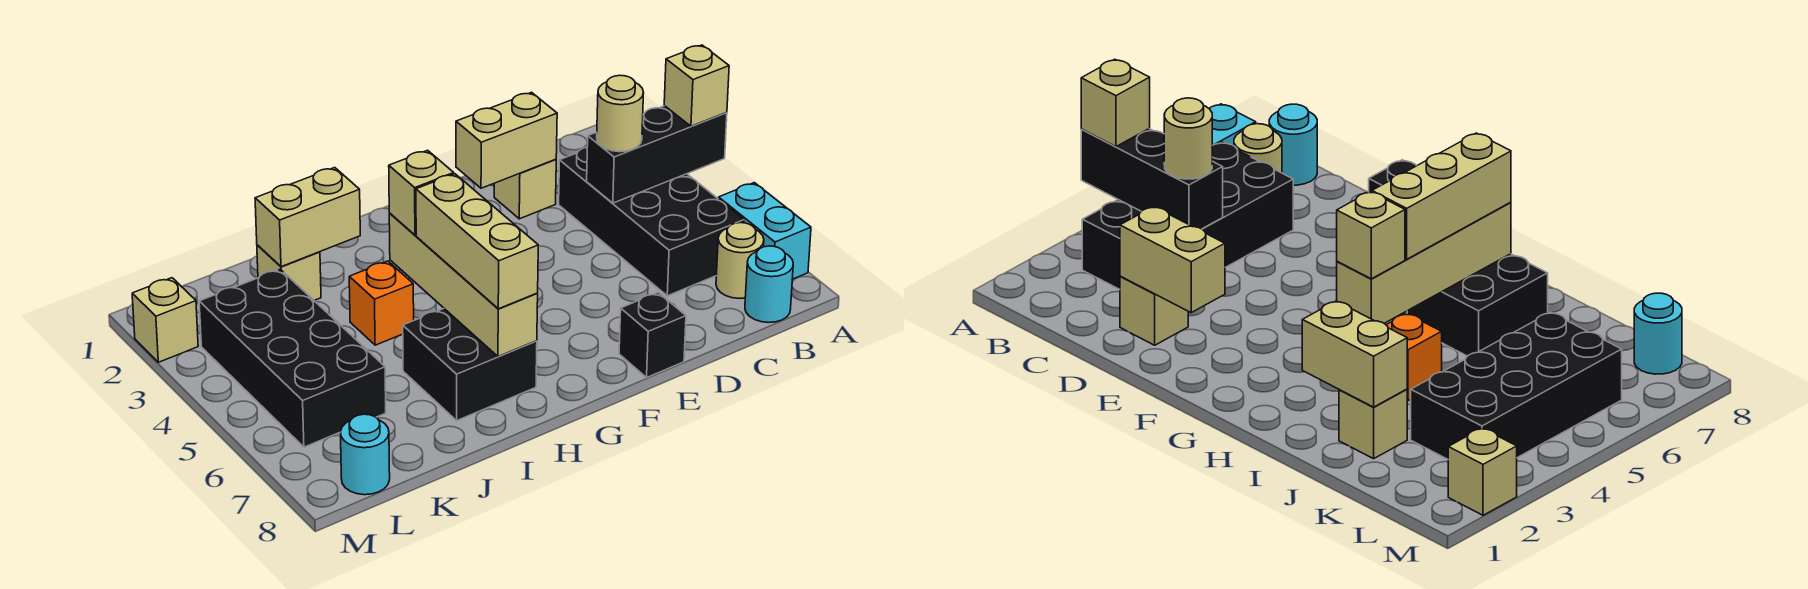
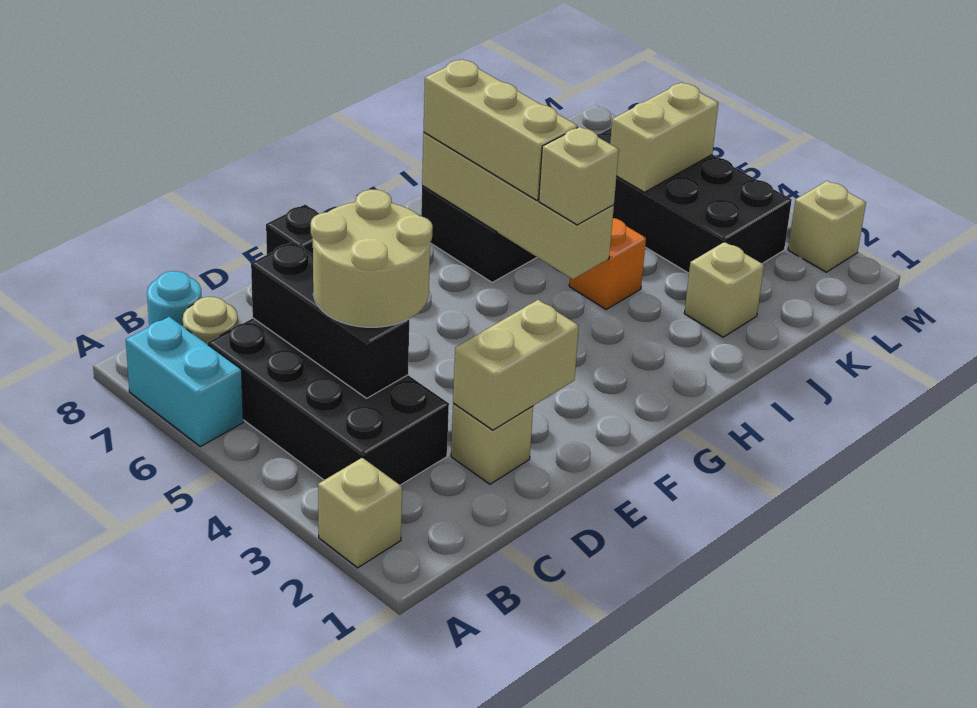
black brick A4:C4 level 2 -> black brick C4:C6 level 2
tan brick A4 level 3 -> tan brick A2 level 1
tan round brick C4 level 3 -> tan round brick C4:D5 level 3
tan brick I2:J2 level 2 -> tan brick K5:L5 level 2
cyan round brick L8 level 1 -> none

